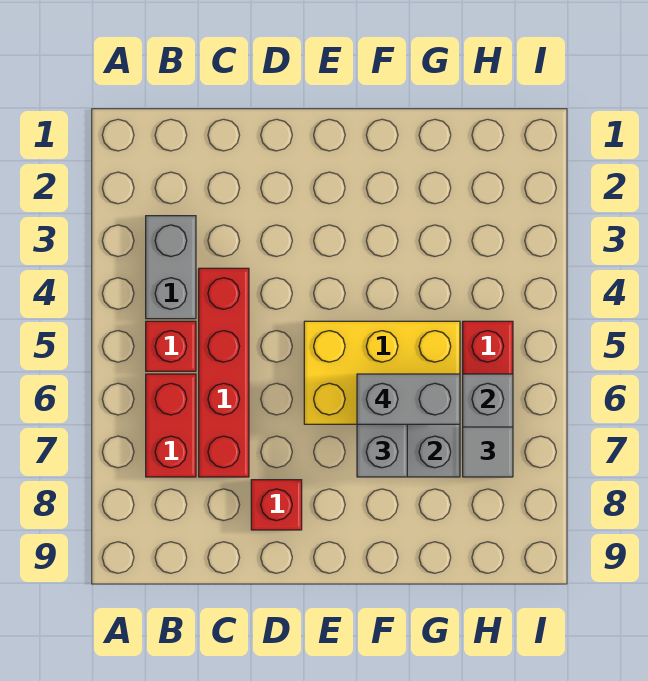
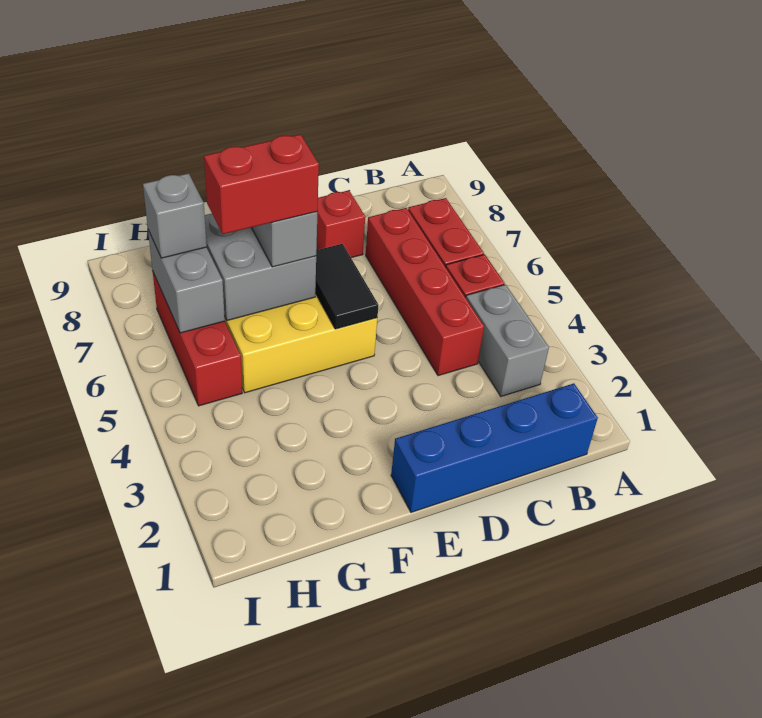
none -> blue brick B1:E1 level 1
none -> black tile E5:E6 level 2
grey brick F6:G6 level 4 -> red brick F6:G6 level 4
grey tile H7 level 3 -> grey brick H7 level 3

